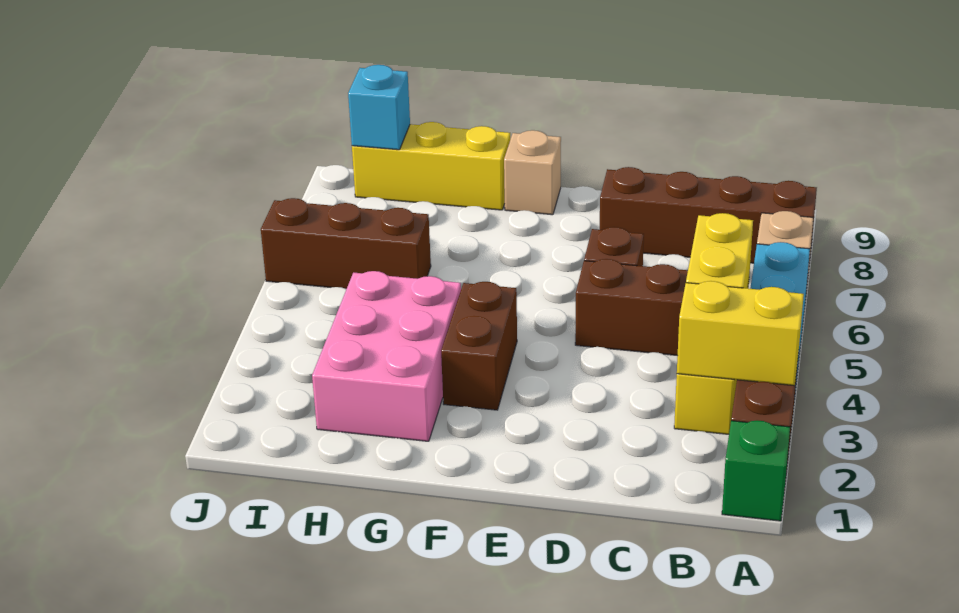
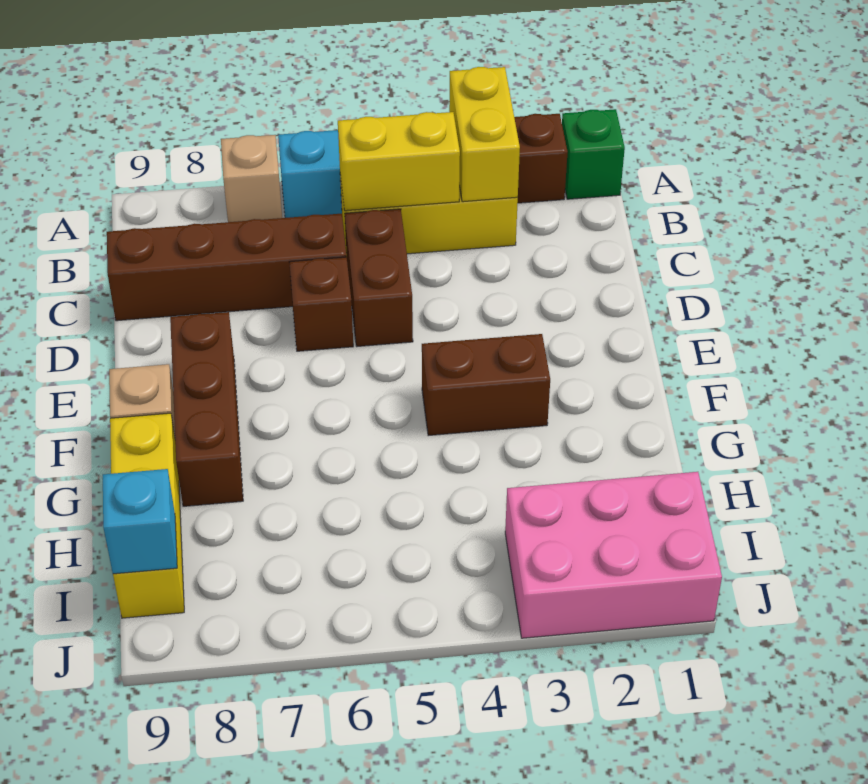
brown brick A8:D8 level 1 -> brown brick C6:C9 level 1
pink brick G2:H4 level 1 -> pink brick I1:J3 level 1
brown brick H6:J6 level 1 -> brown brick E8:G8 level 1

